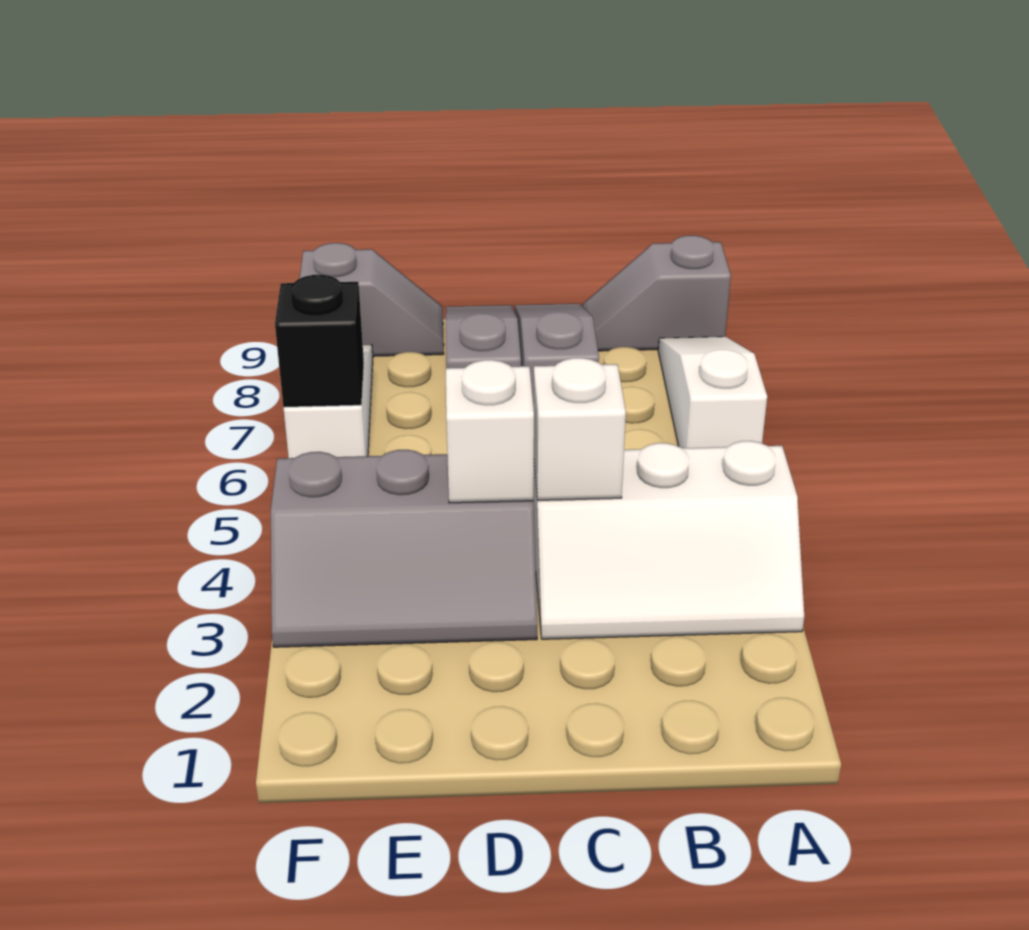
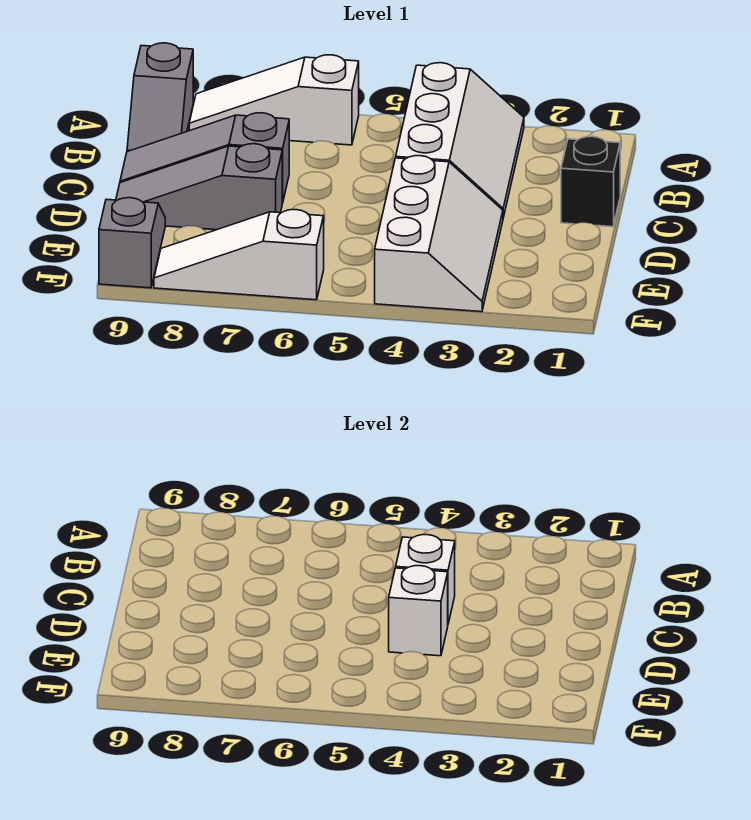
grey slope D3:F4 level 1 top 4 -> white slope D3:F4 level 1 top 4
black brick F6 level 2 -> black brick C1 level 1

